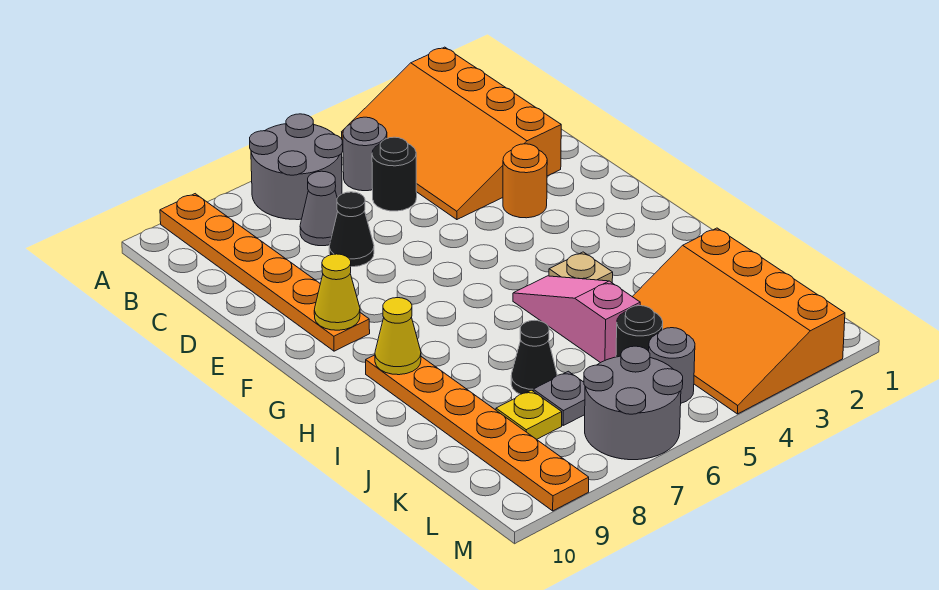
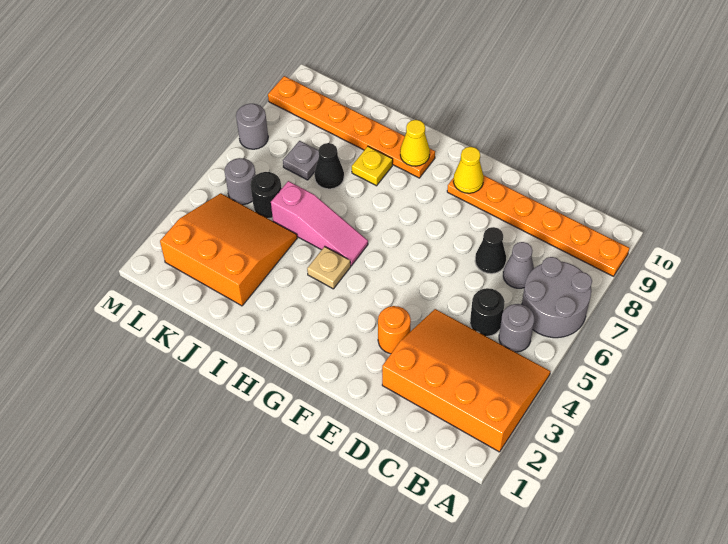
orange slope J2:M4 level 1 top 2 -> orange slope J2:L4 level 1 top 2
yellow plate K8 level 1 -> yellow plate I8 level 1
grey round brick L6:M7 level 1 -> grey round brick M7 level 1

